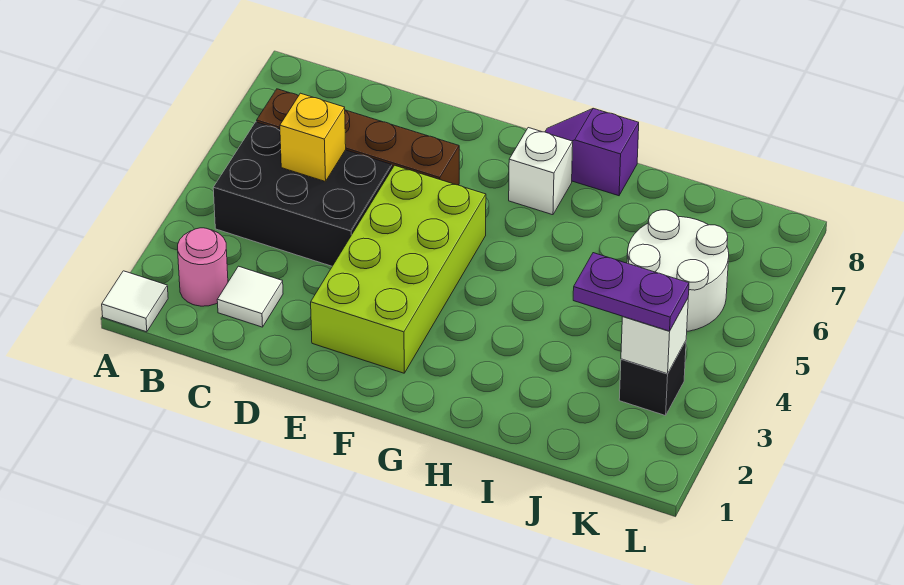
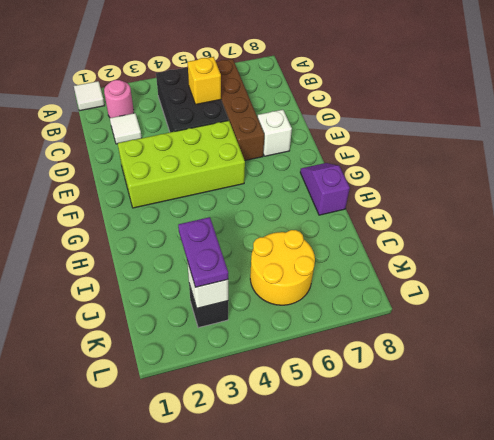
white brick G7 level 1 -> white brick E7 level 1
white round brick J5:K6 level 1 -> yellow round brick J5:K6 level 1

